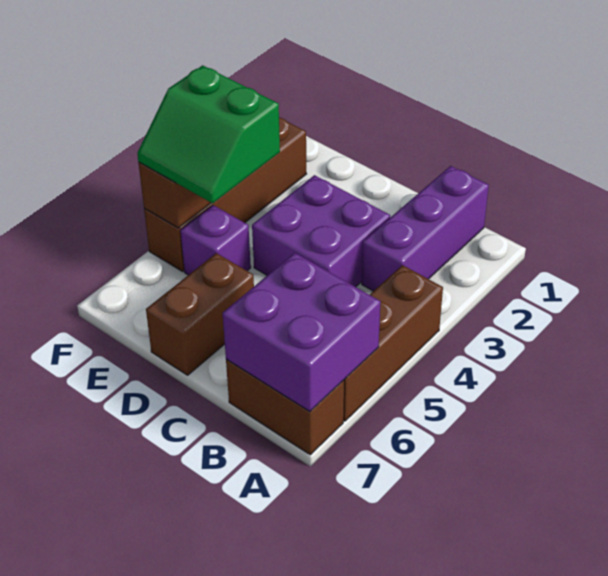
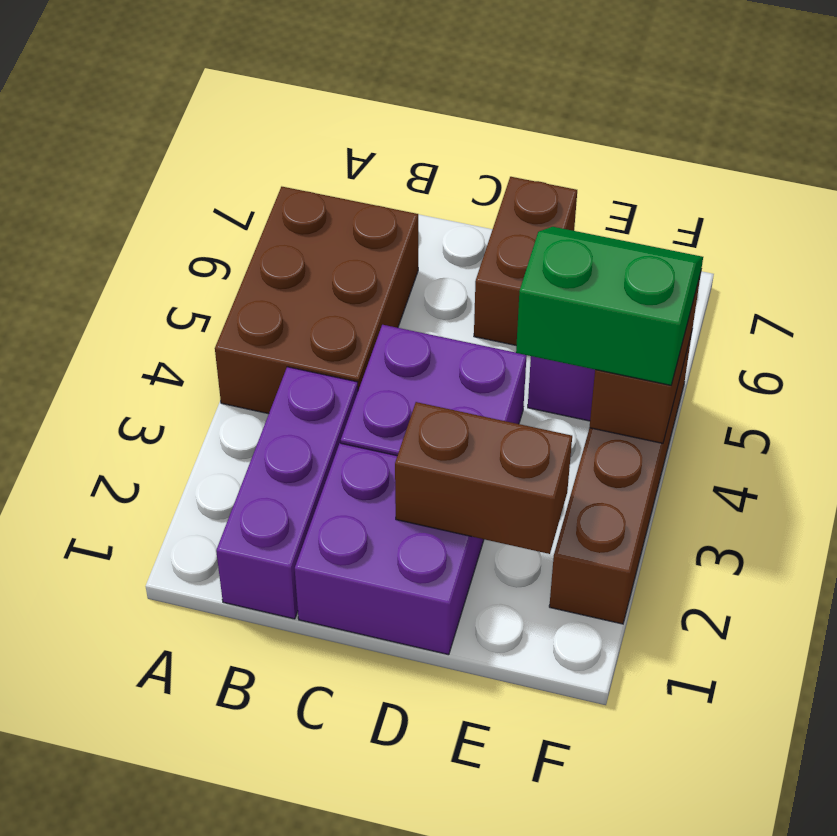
brown brick A4:A6 level 1 -> brown brick A4:B6 level 1
purple brick A6:B7 level 2 -> purple brick C1:D2 level 1
brown brick A7:B7 level 1 -> brown brick D2:E2 level 2

